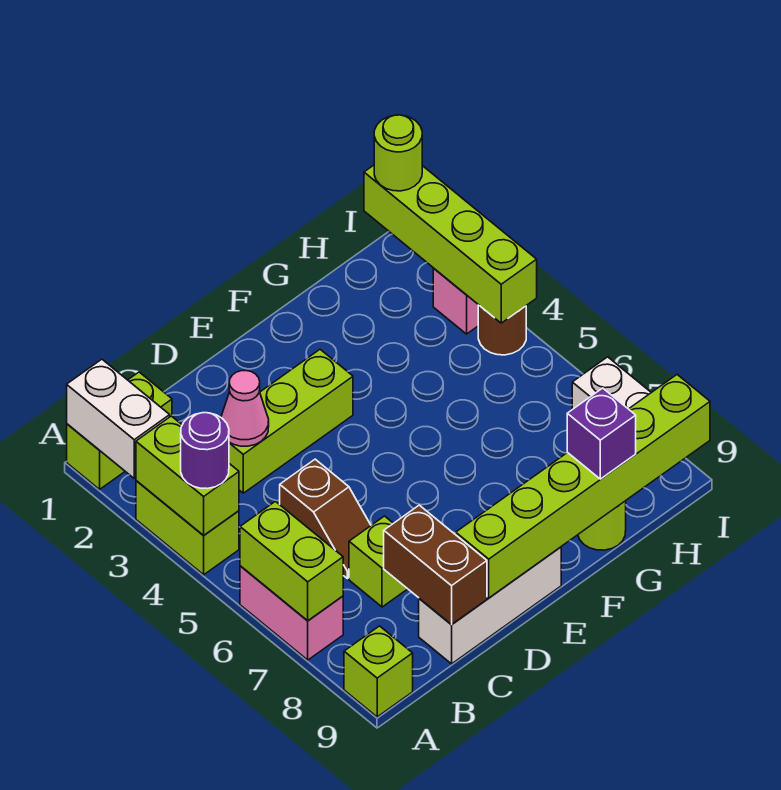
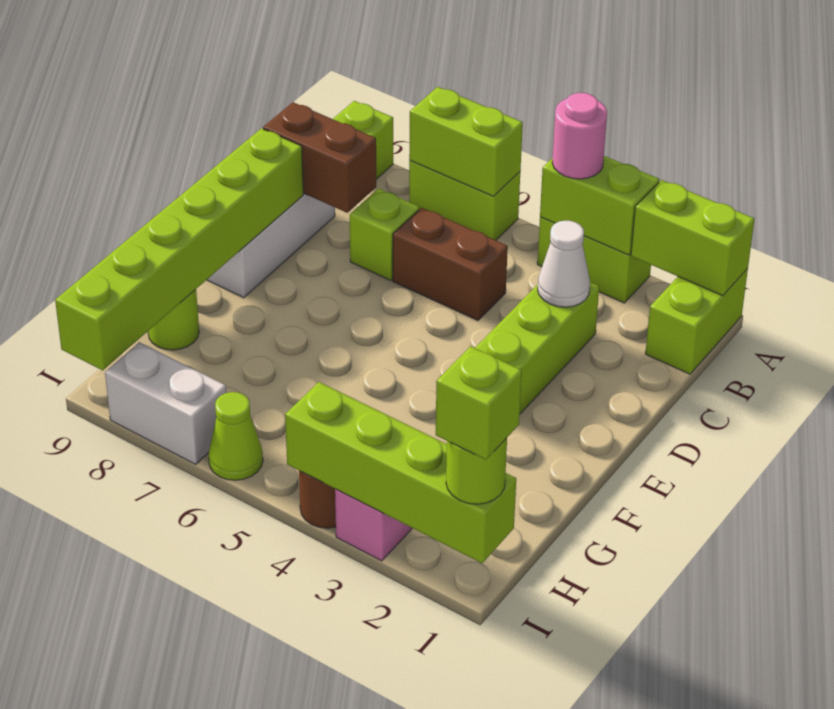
white brick A1:A2 level 2 -> lime brick A1:A2 level 2
purple round brick A4 level 3 -> pink round brick A4 level 3
pink brick A6:A7 level 1 -> lime brick A6:A7 level 1
pink cone C3 level 2 -> white cone C3 level 2
brown slope C5:C6 level 1 top 5 -> brown brick C5:C6 level 1
purple brick G9 level 3 -> none
none -> lime brick I1 level 4
none -> lime cone I6 level 1

